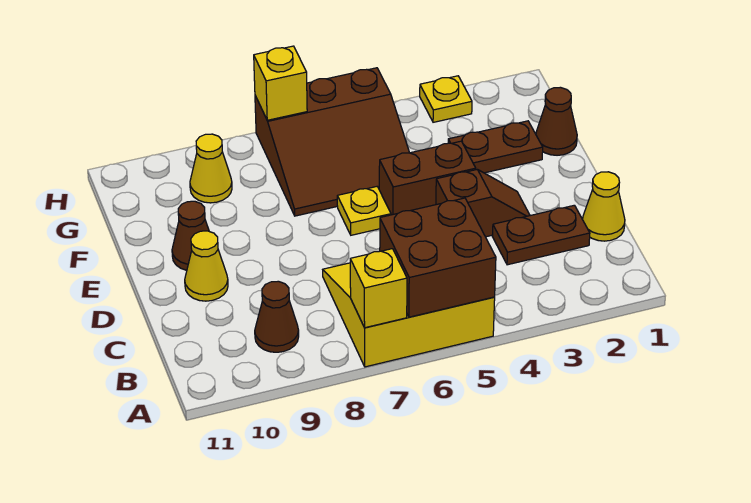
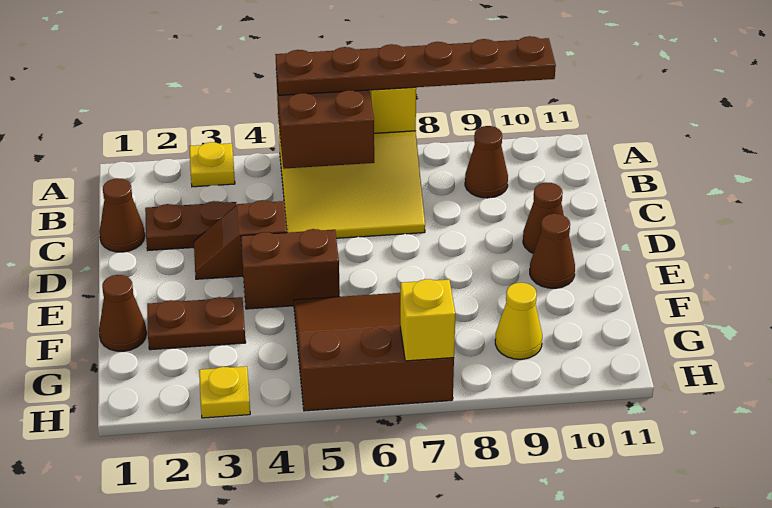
none -> brown plate A5:A10 level 3
yellow cone C1 level 1 -> brown cone C1 level 1
yellow cone D10 level 1 -> brown cone D10 level 1
yellow plate E6 level 1 -> yellow plate A3 level 1

